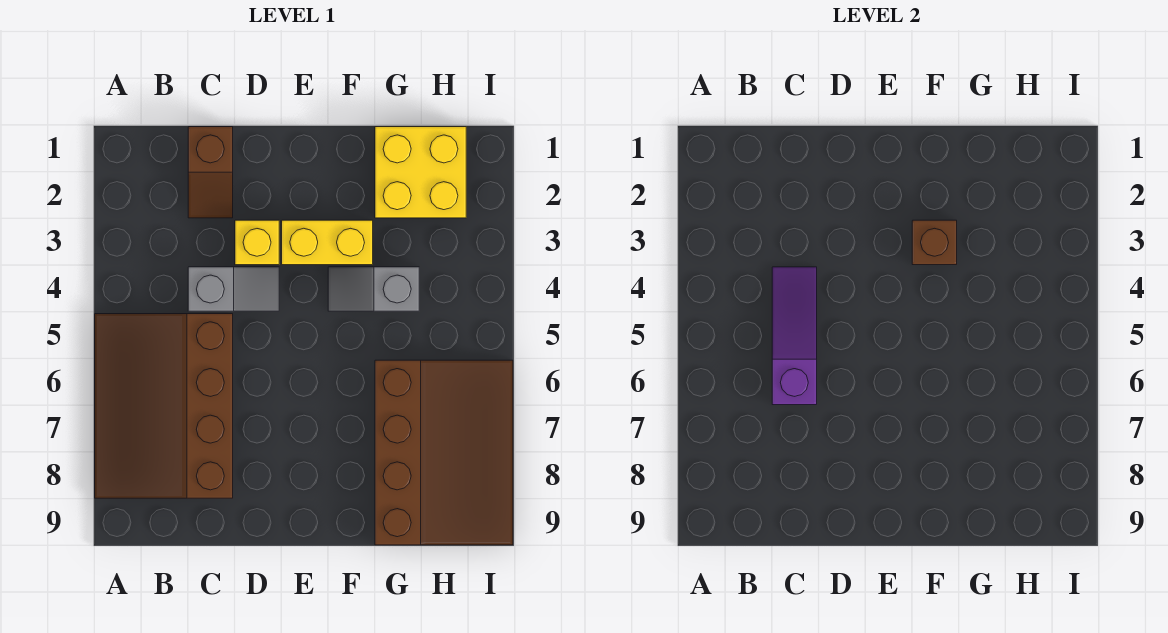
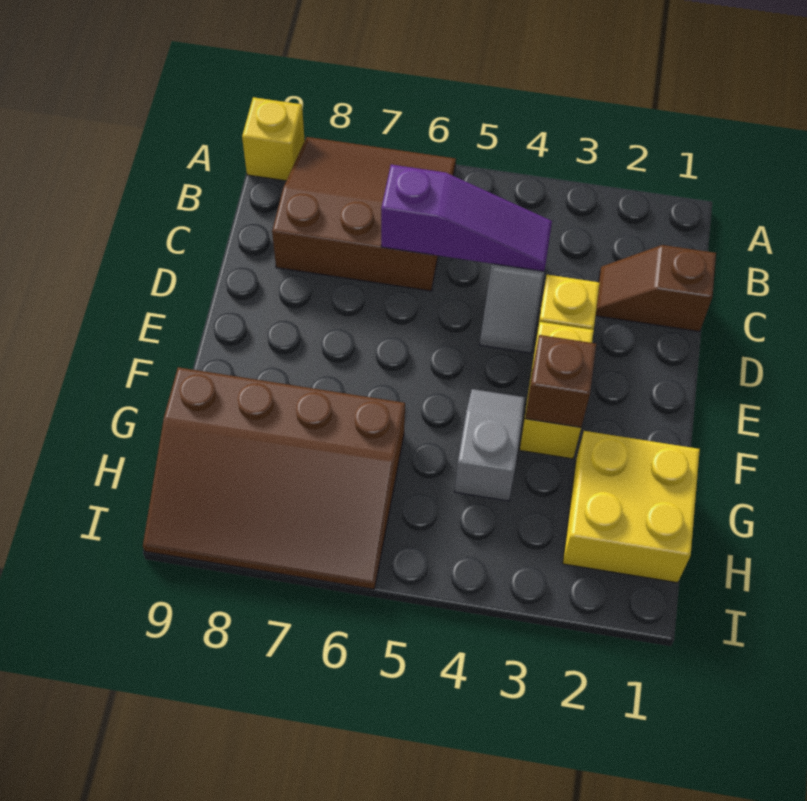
brown slope A5:C8 level 1 top C -> brown slope A6:C8 level 1 top C
none -> yellow brick A9 level 1

